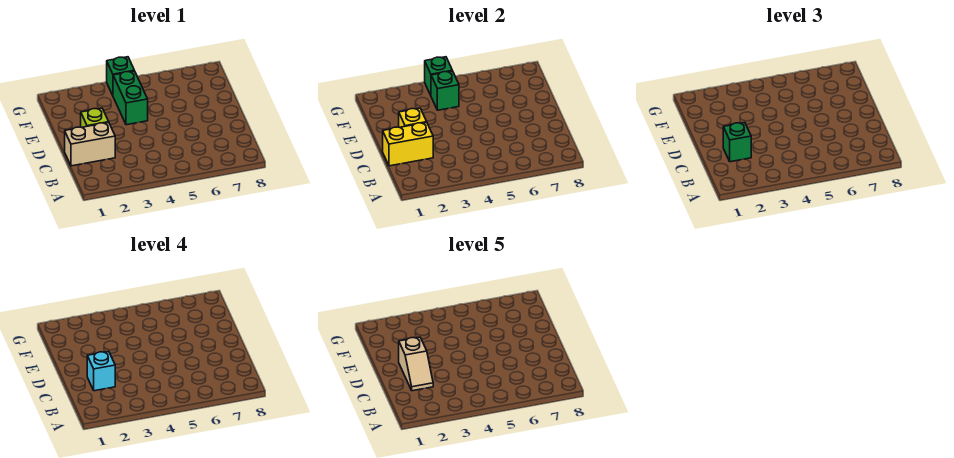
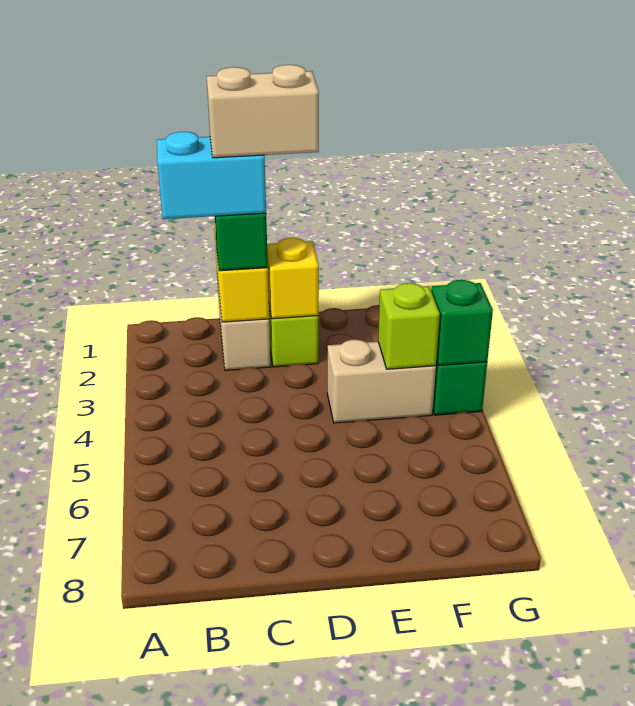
cyan brick C2 level 4 -> cyan brick B2:C2 level 4
tan slope C2:D2 level 5 top D -> tan brick C2:D2 level 5
green brick E4:F4 level 1 -> tan brick E4:F4 level 1
green brick F4 level 2 -> lime brick F4 level 2

